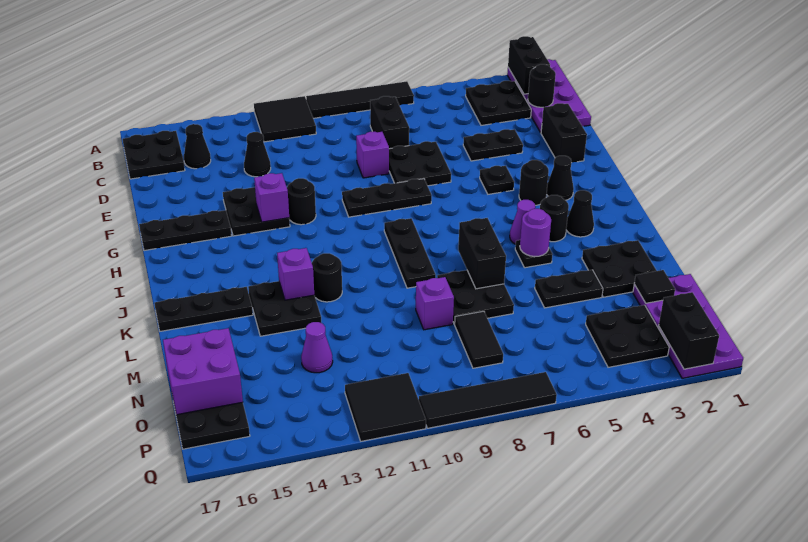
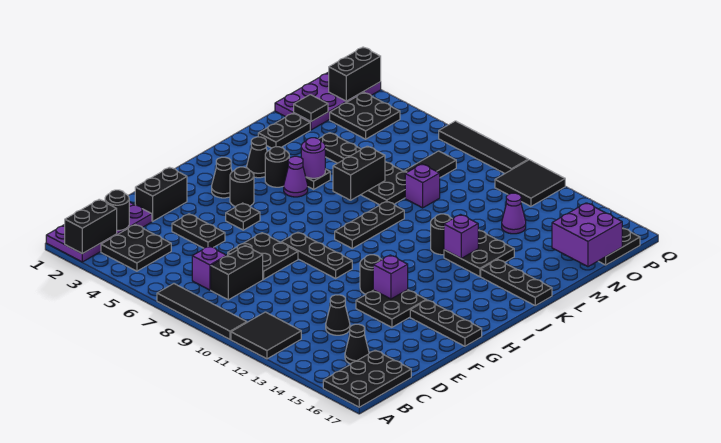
black plate B16:C17 level 1 -> black plate A16:C17 level 1
purple brick E9 level 1 -> purple brick C7 level 1
black plate L2:M3 level 1 -> black plate L2:M2 level 1

